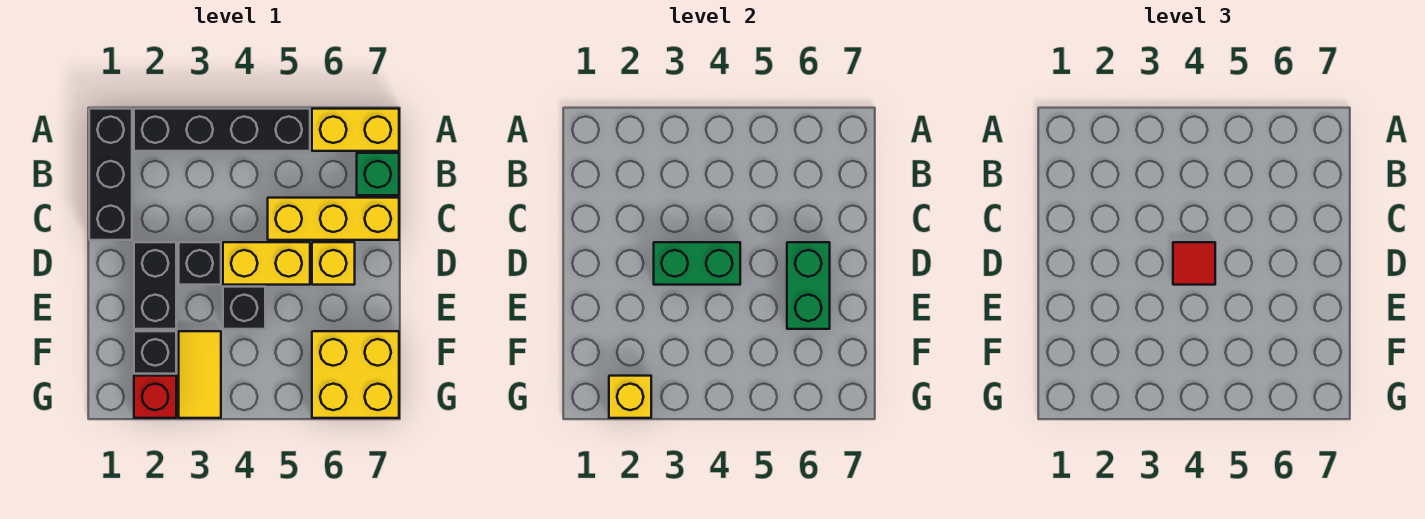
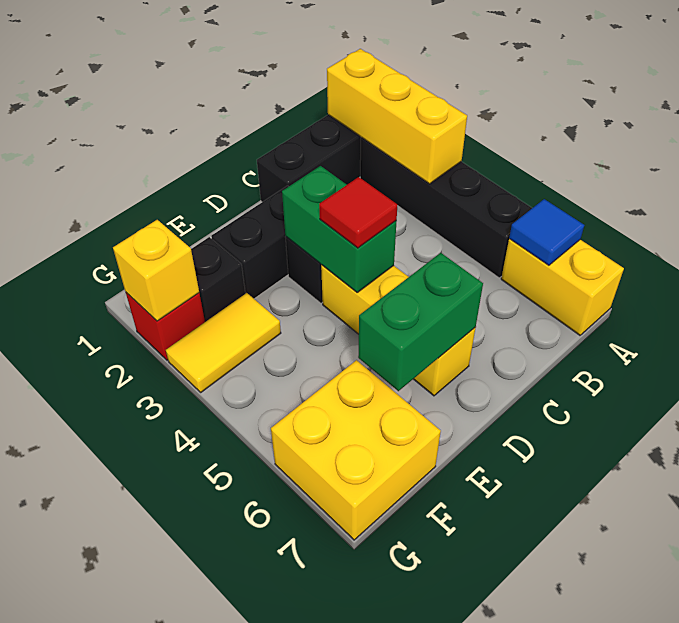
none -> blue tile A6 level 2
green brick B7 level 1 -> none
yellow brick C5:C7 level 1 -> yellow brick A1:A3 level 2
black brick E4 level 1 -> none

